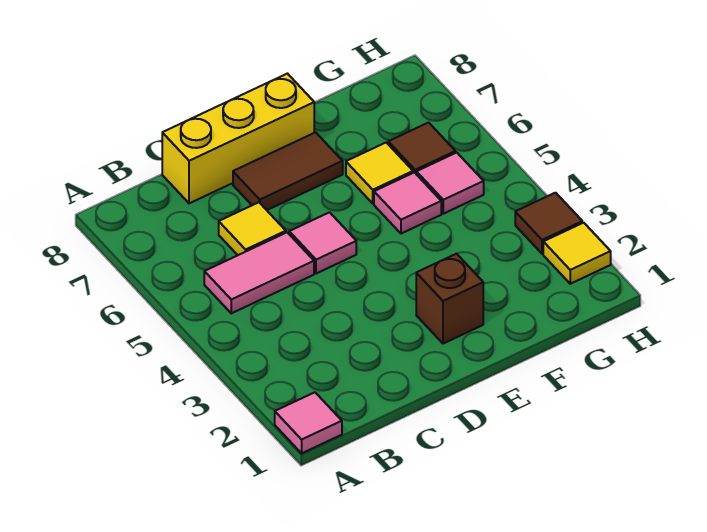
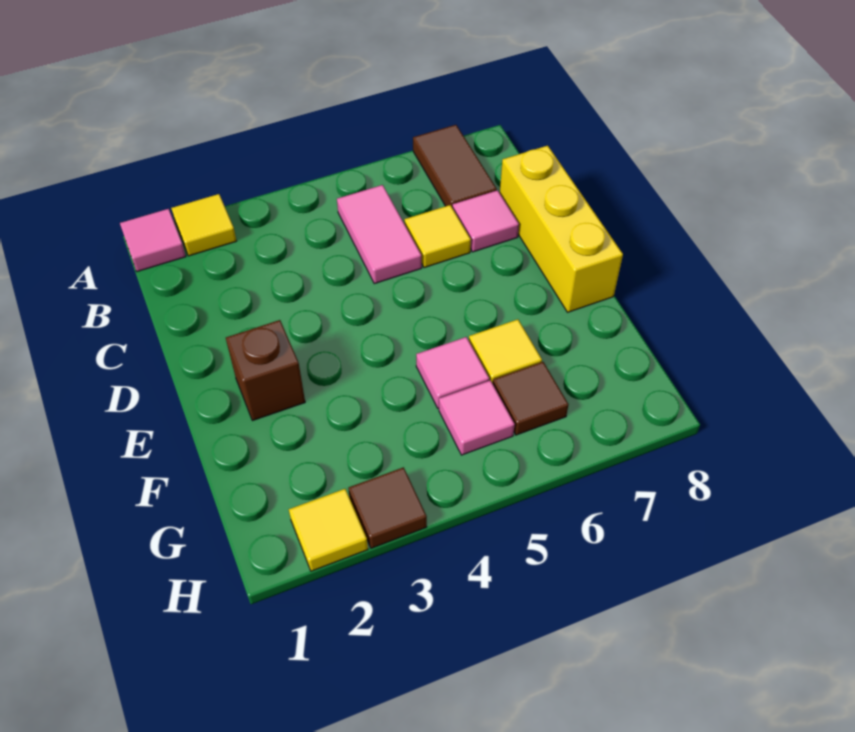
none -> yellow tile A2 level 1
pink tile D5 level 1 -> pink tile C7 level 1
brown tile D7:E7 level 1 -> brown tile A7:B7 level 1

